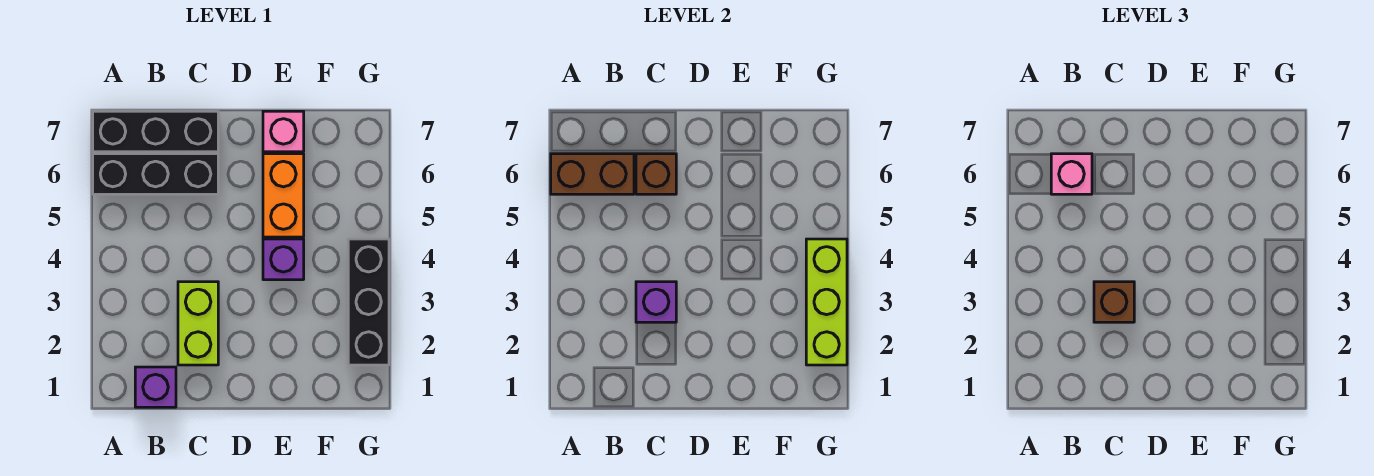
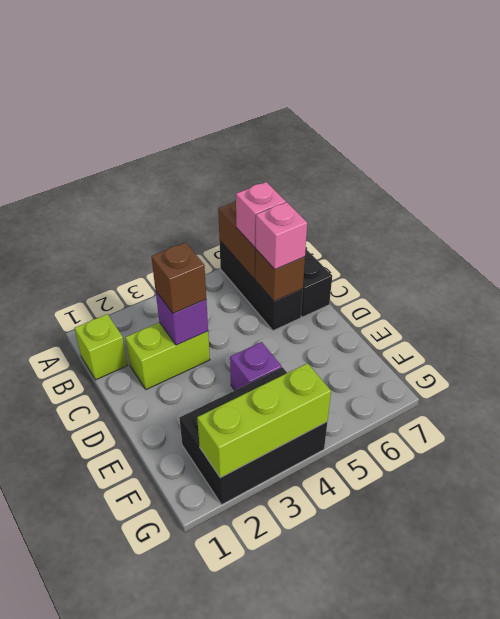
purple brick B1 level 1 -> lime brick B1 level 1
orange brick E5:E6 level 1 -> none
pink brick E7 level 1 -> pink brick C6 level 3
black brick G2:G4 level 1 -> black brick F2:G4 level 1

